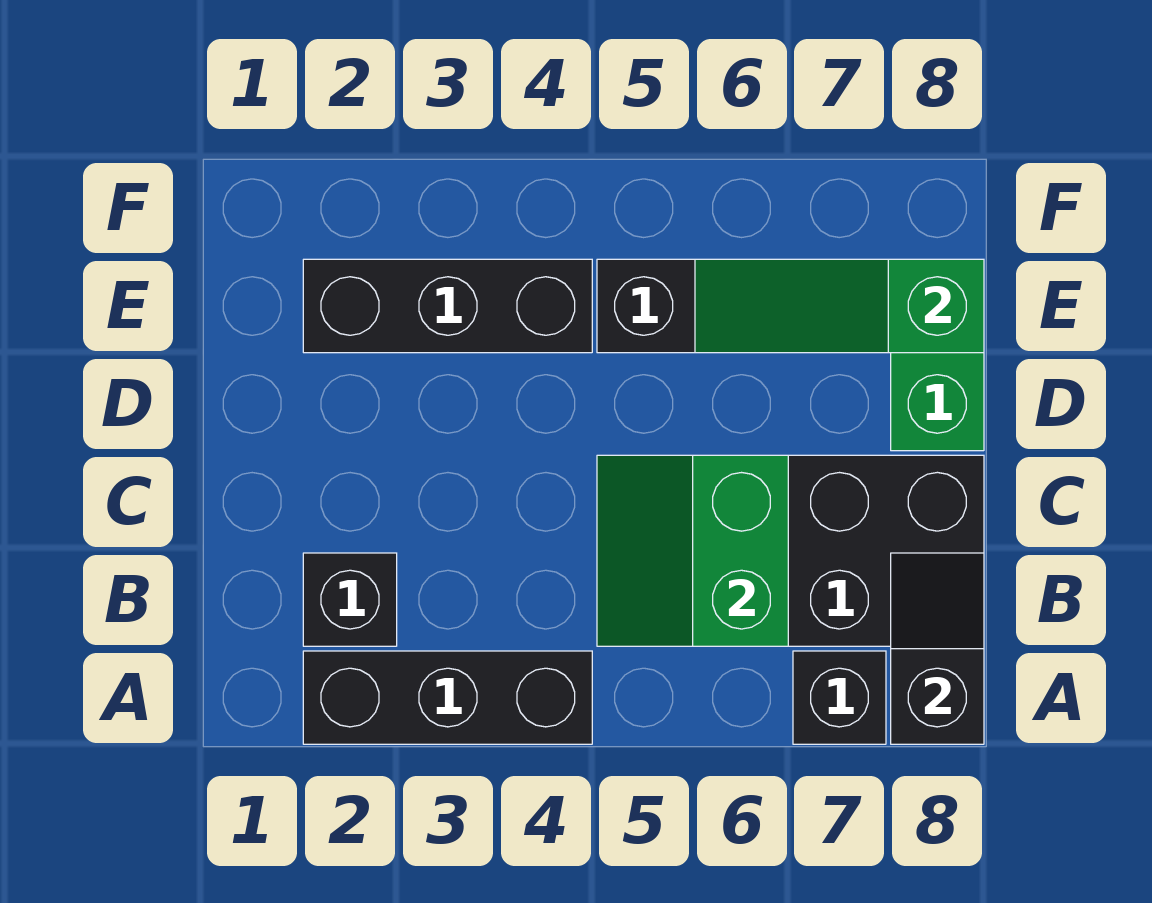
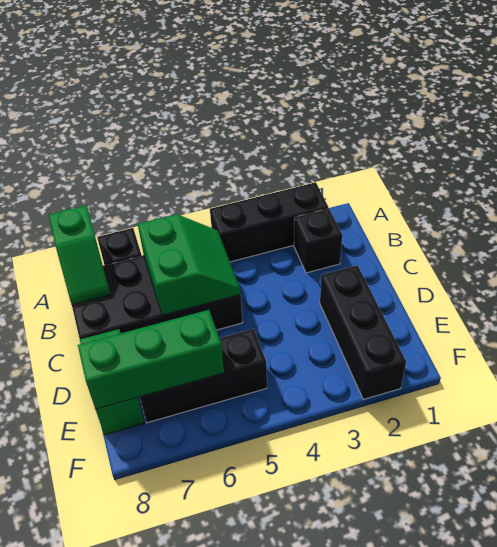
black slope A8:B8 level 2 top A -> green slope A8:B8 level 2 top A
black brick E2:E4 level 1 -> black brick D2:F2 level 1
green slope E6:E8 level 2 top 8 -> green brick E6:E8 level 2

